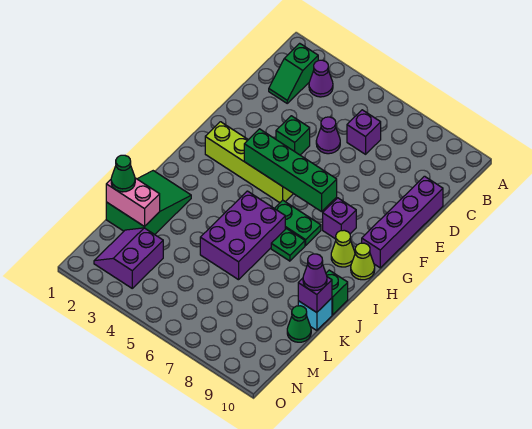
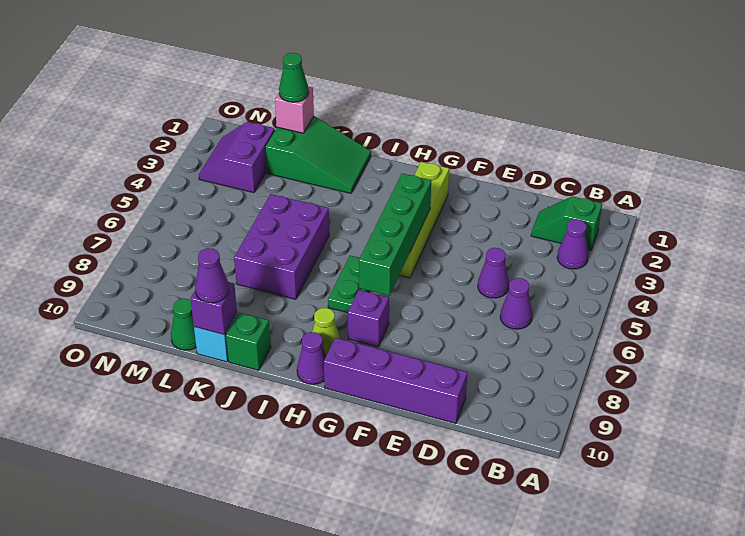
purple brick C6 level 1 -> purple cone C6 level 1
green brick E4 level 1 -> none
lime cone H10 level 1 -> purple cone H10 level 1
purple brick I5:K6 level 1 -> purple brick J5:K7 level 1
green plate I7 level 1 -> none
pink brick L1:L2 level 2 -> pink brick L1 level 2
purple slope M2:N3 level 1 top 3 -> purple slope M2:N3 level 1 top M

